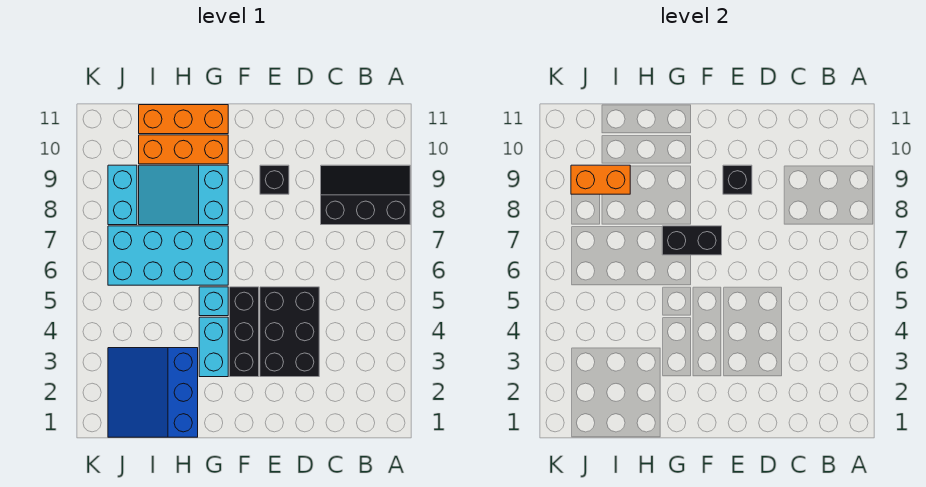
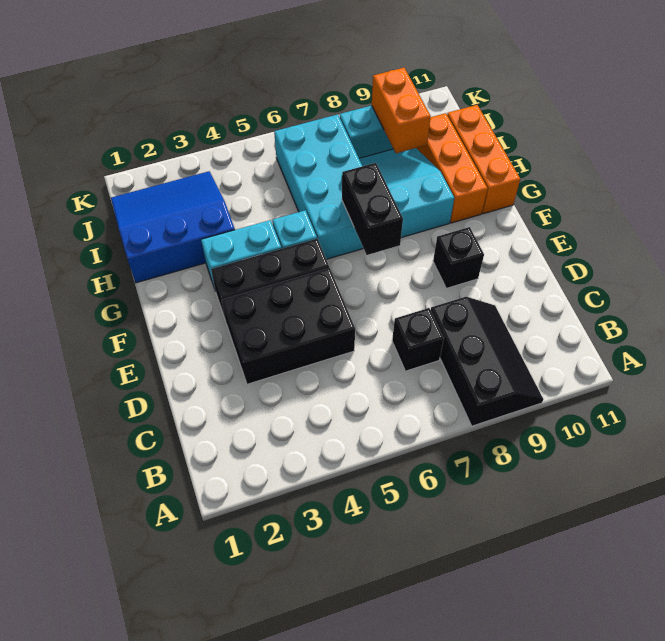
black brick E9 level 2 -> black brick C7 level 1

